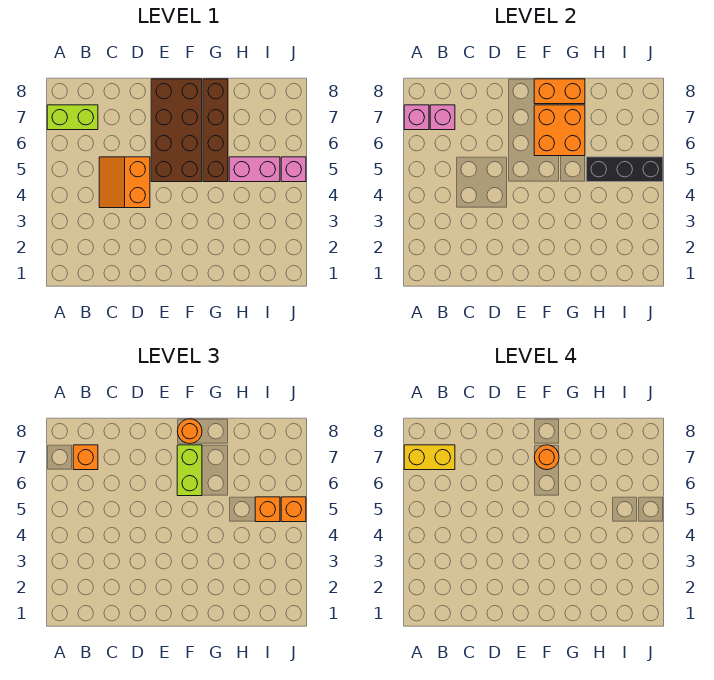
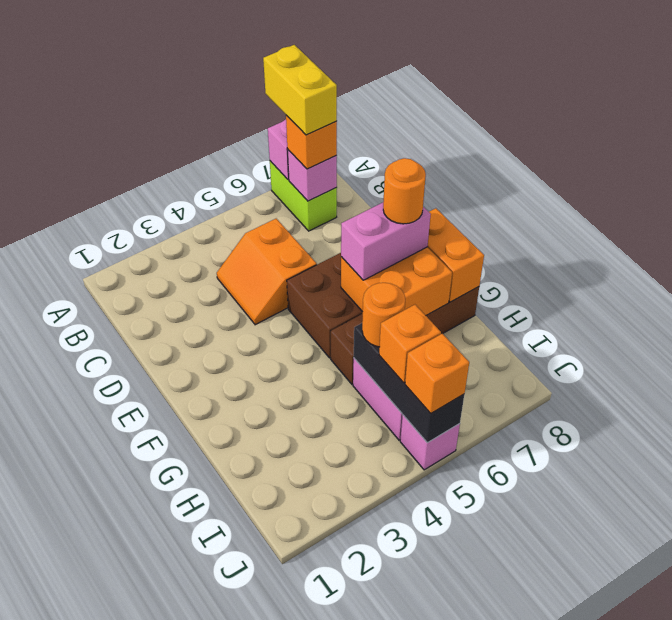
orange slope C4:D5 level 1 top D -> orange slope C4:D5 level 1 top 5
lime brick F6:F7 level 3 -> pink brick F6:F7 level 3
orange round brick F8 level 3 -> orange round brick H5 level 3

